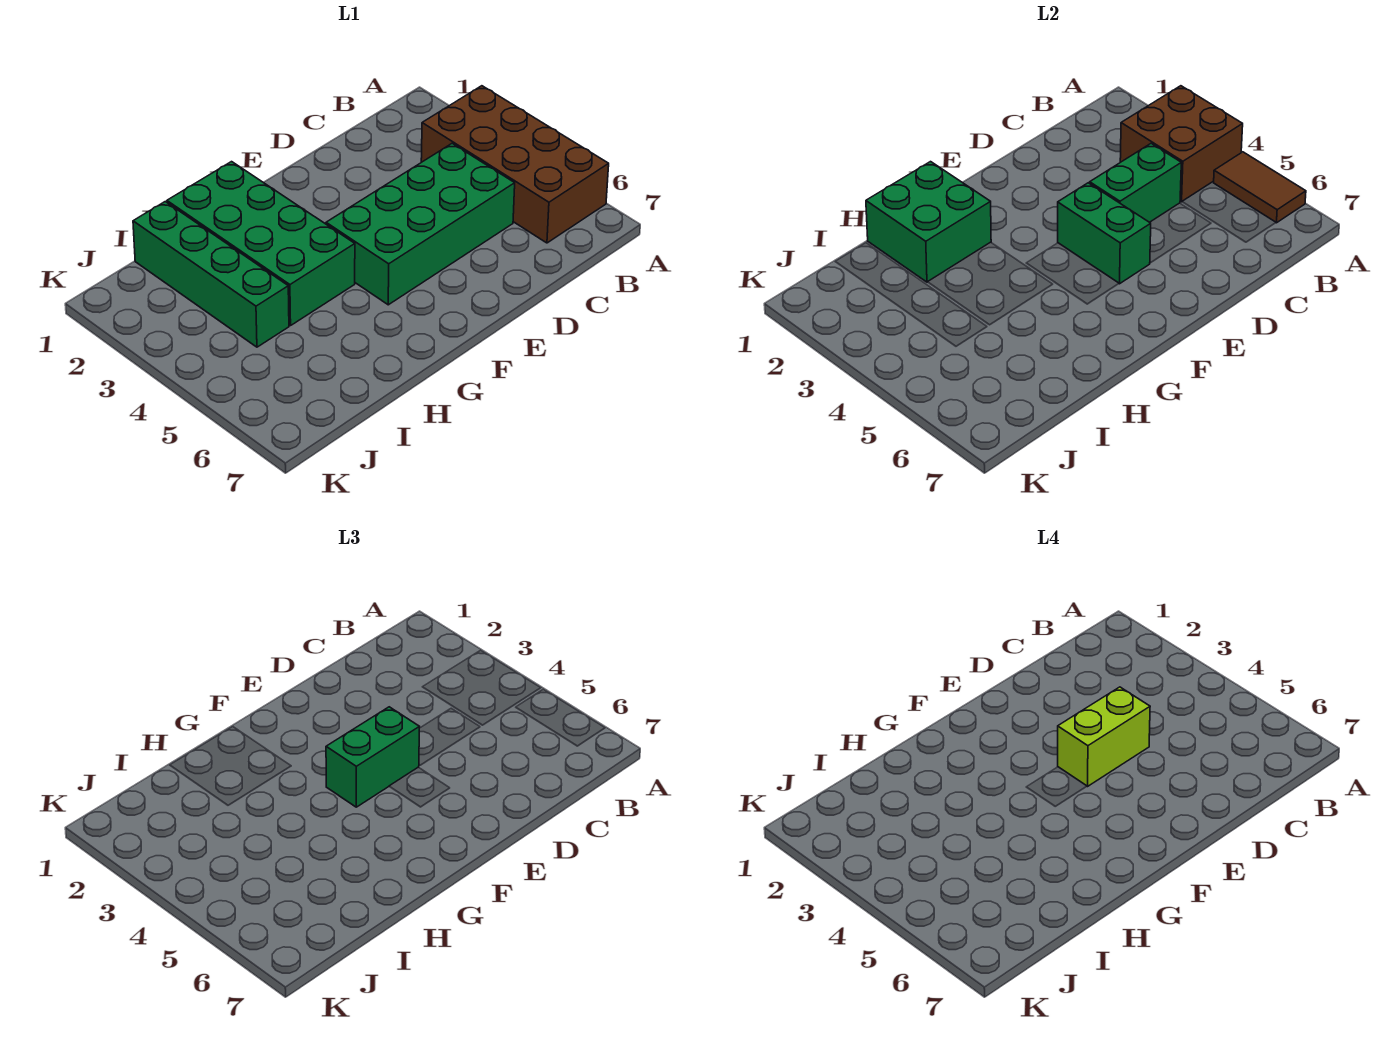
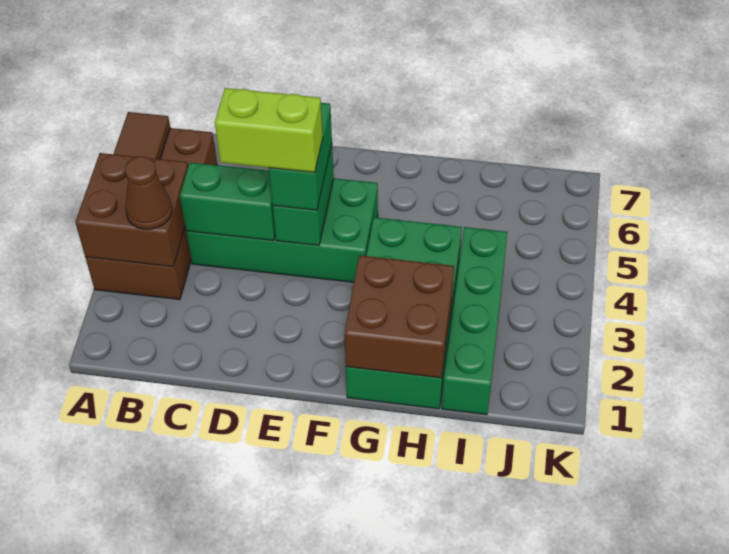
none -> brown cone B3 level 3
green brick E4:F4 level 3 -> green brick E4:E5 level 3
green brick G1:H2 level 2 -> brown brick G1:H2 level 2

